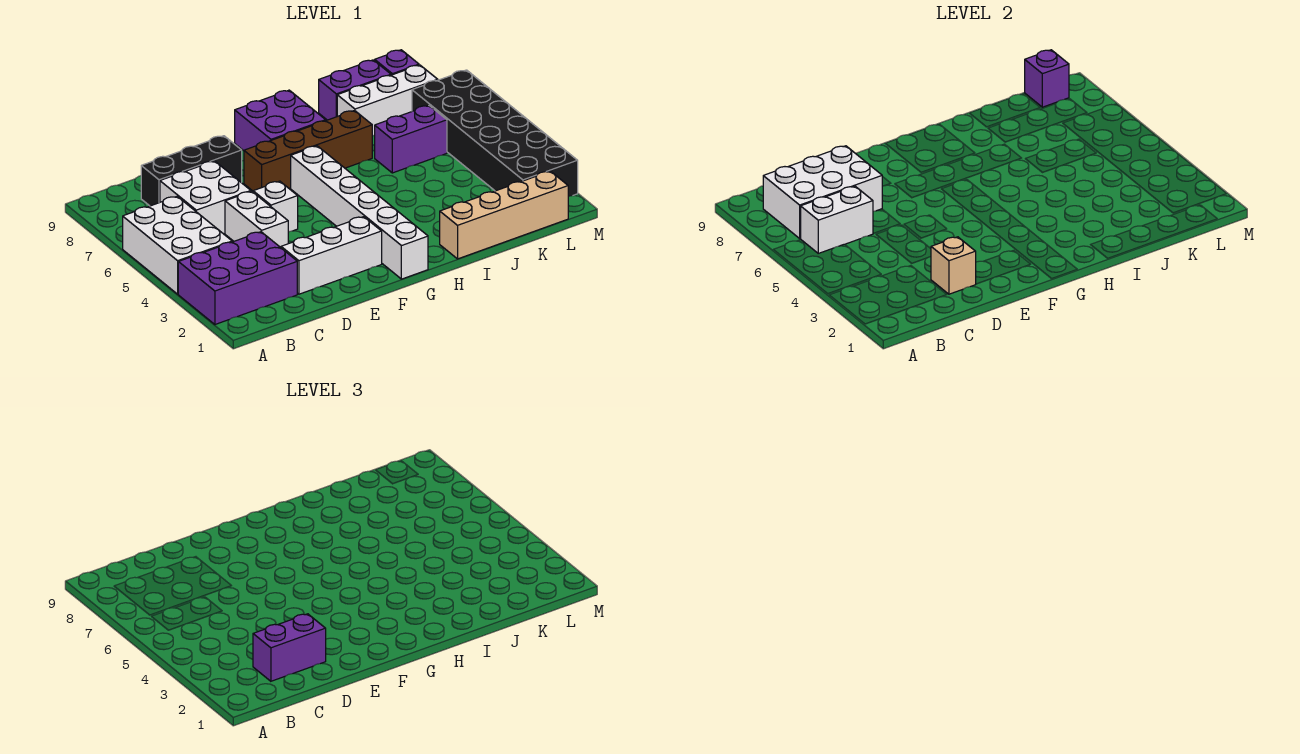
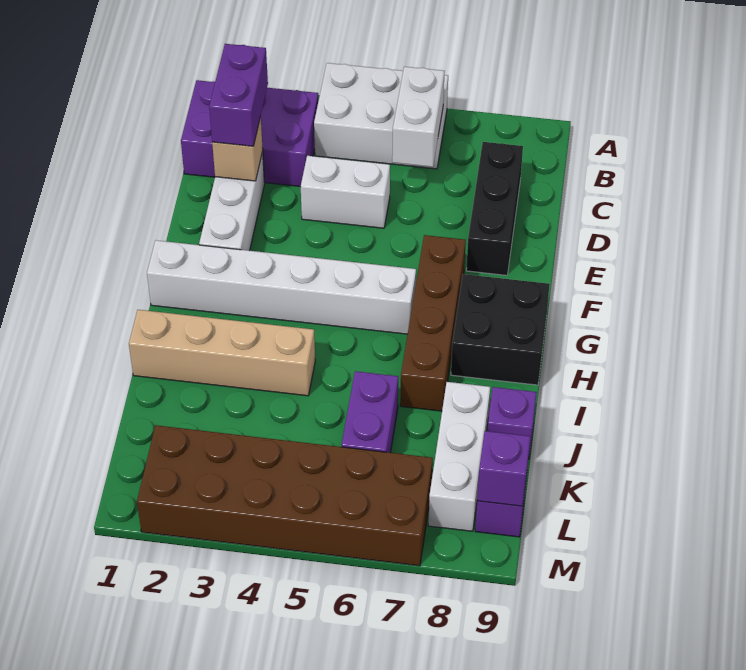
purple brick A2:C3 level 1 -> purple brick B1:C3 level 1
white brick B7:D8 level 2 -> none
white brick C6:D7 level 1 -> none
white brick E5 level 1 -> none
purple brick G8:H9 level 1 -> black brick G8:H9 level 1
tan brick I1:L1 level 1 -> tan brick I1:I4 level 1
purple brick J9:K9 level 1 -> purple brick J9 level 1
black brick L2:M7 level 1 -> brown brick L2:M7 level 1

